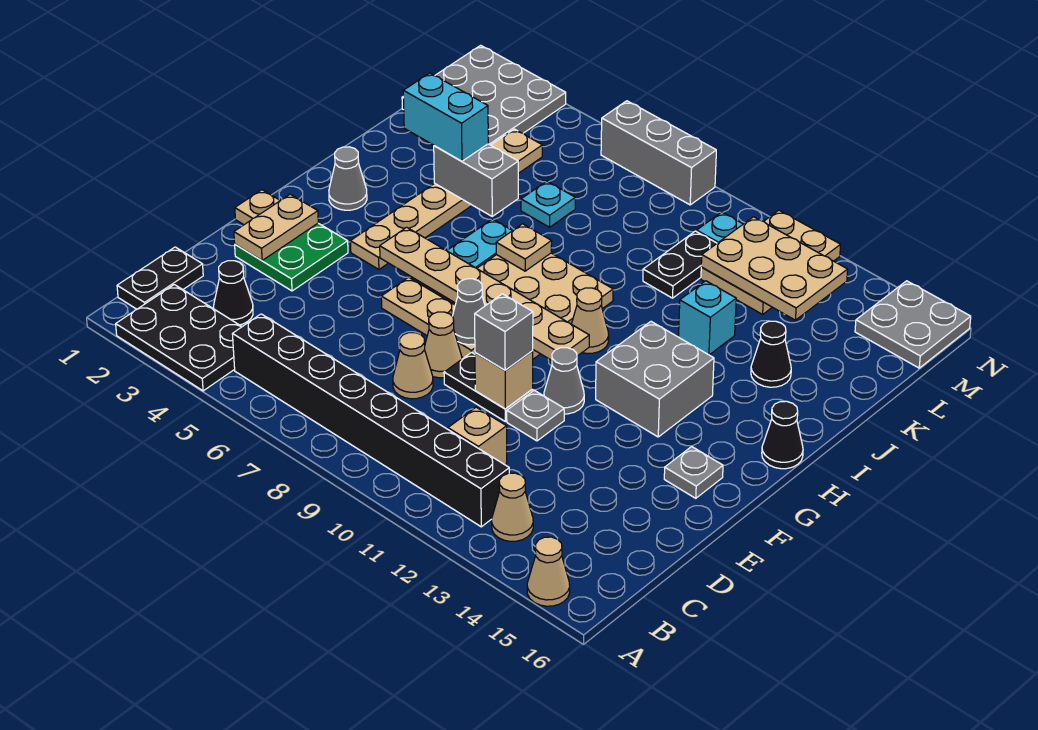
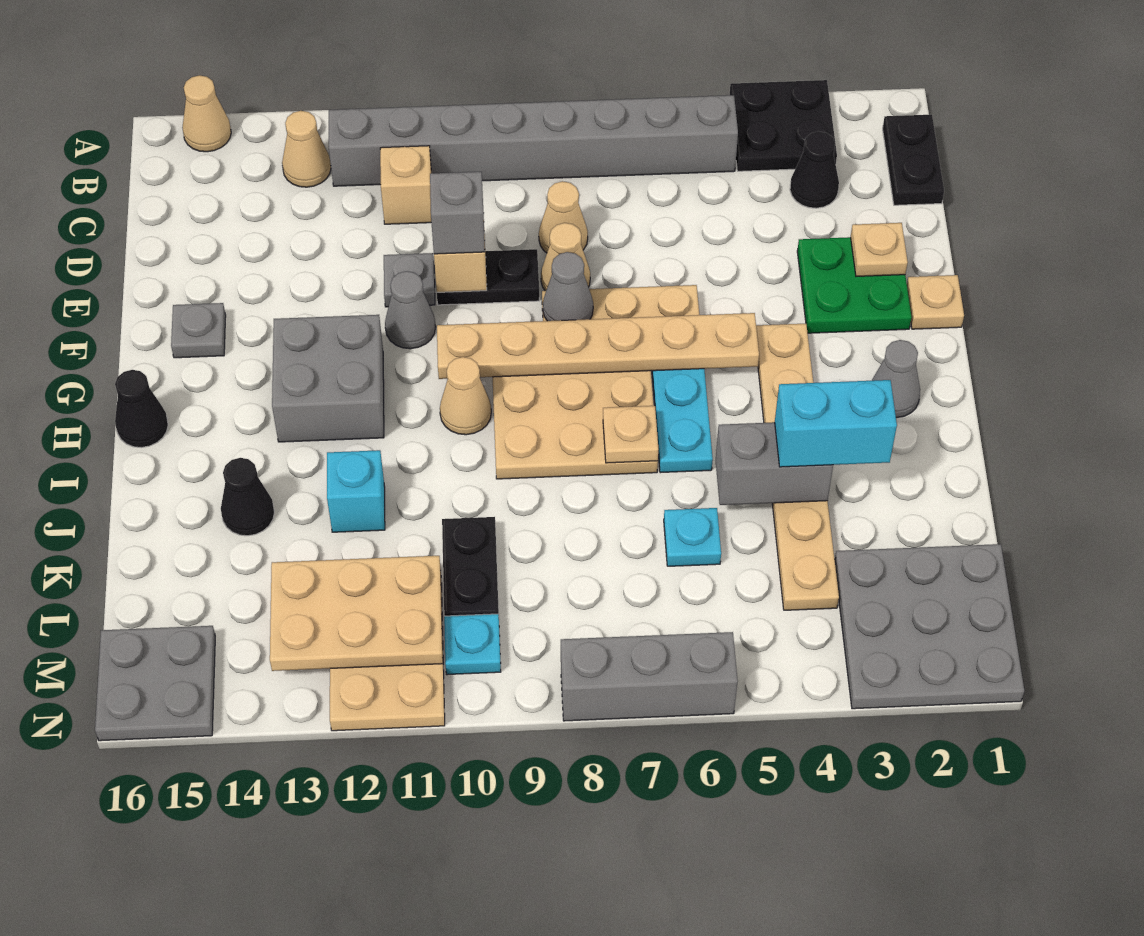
black plate A2:B4 level 1 -> black plate A3:B4 level 1
black brick B5:B12 level 1 -> grey brick B5:B12 level 1
tan plate E2:F2 level 2 -> tan plate E2 level 2

